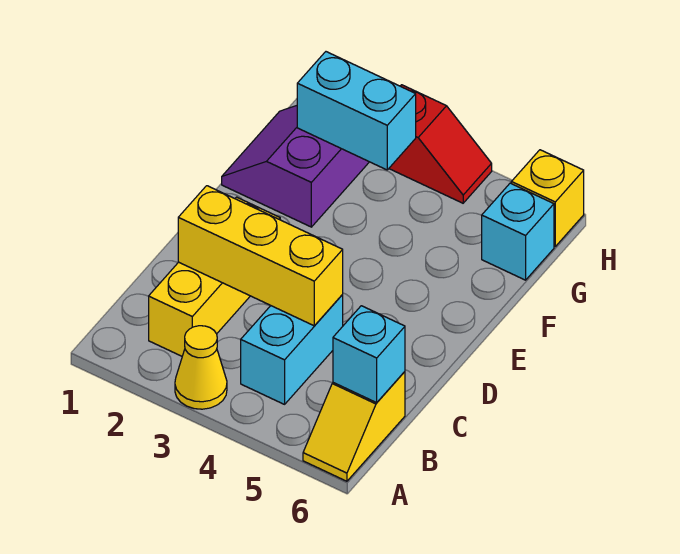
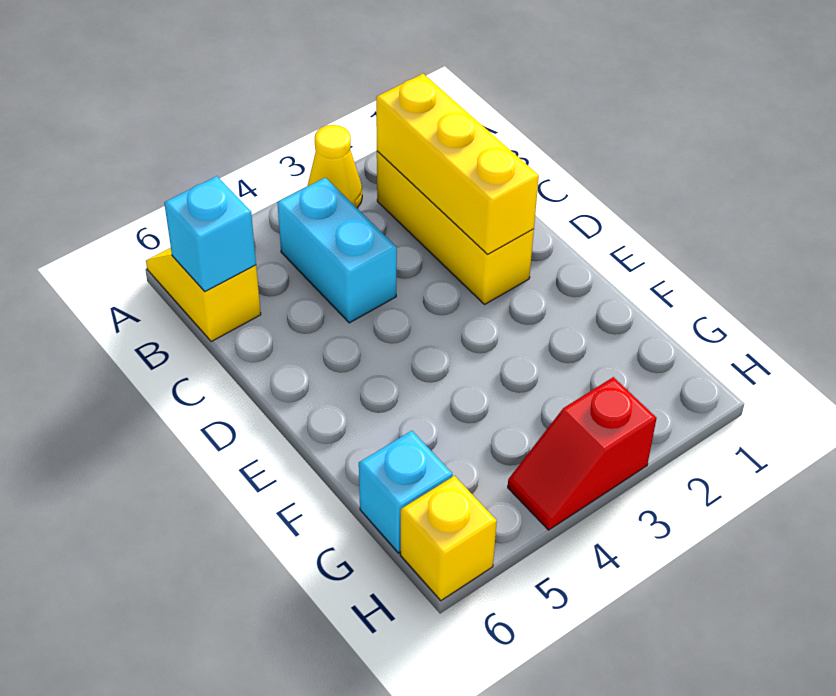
yellow brick C2:C4 level 2 -> yellow brick B2:D2 level 2
purple slope F1:G2 level 1 top 2 -> none
cyan brick G2:G3 level 2 -> none

